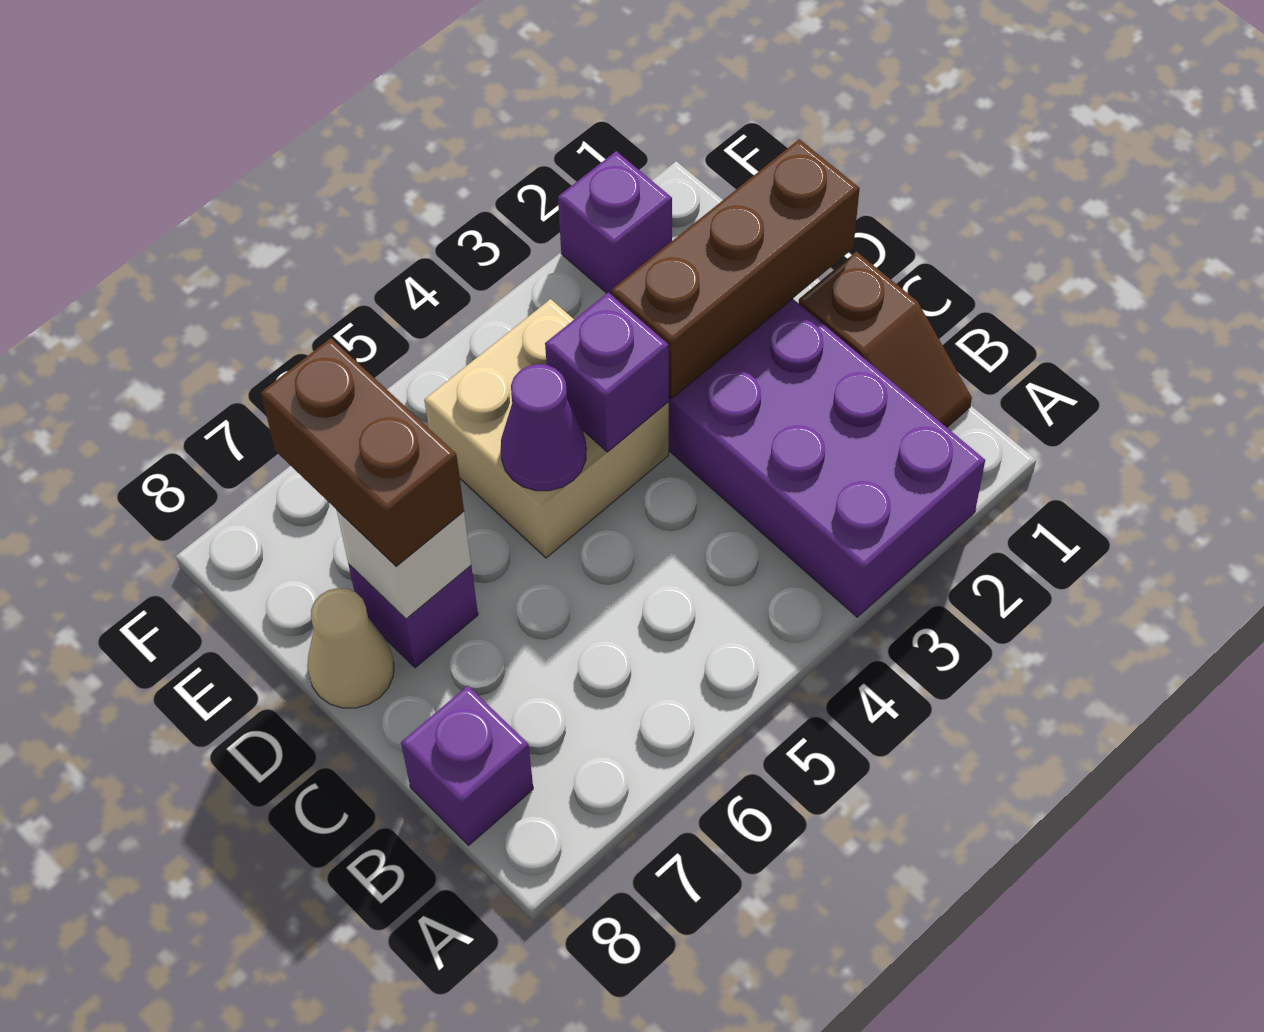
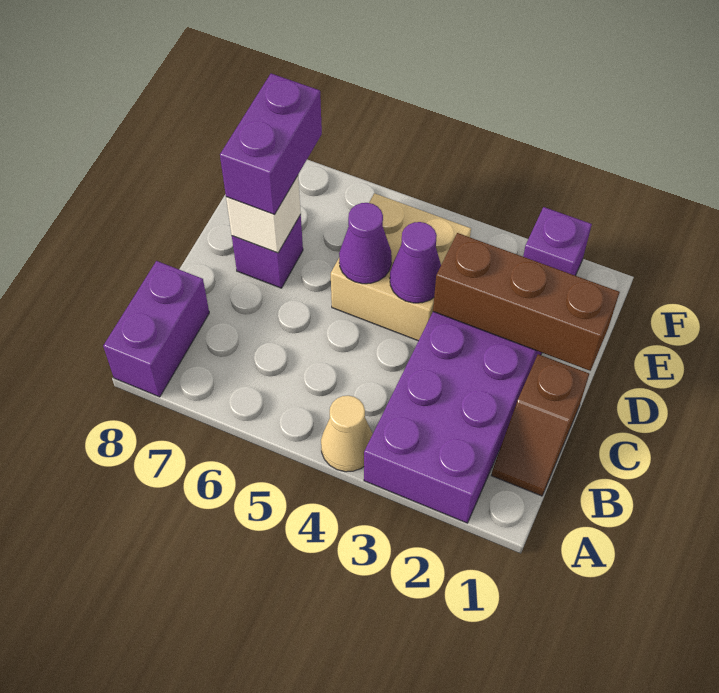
purple brick B8 level 1 -> purple brick A8:B8 level 1
purple brick D4 level 2 -> purple cone D4 level 2
brown brick D7:E7 level 3 -> purple brick D7:E7 level 3
tan cone D8 level 1 -> tan cone A4 level 1

